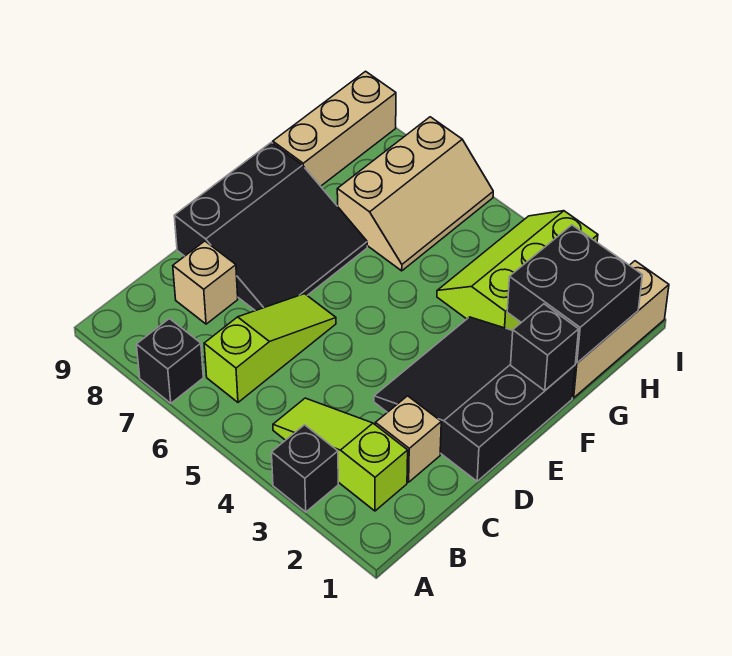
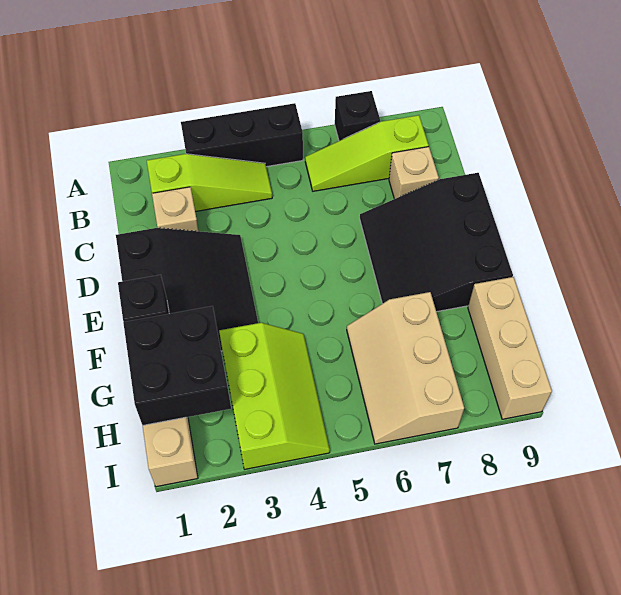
black brick A3 level 1 -> black brick A3:A5 level 1
lime slope B6:D6 level 1 top B -> lime slope B6:B8 level 1 top 8

